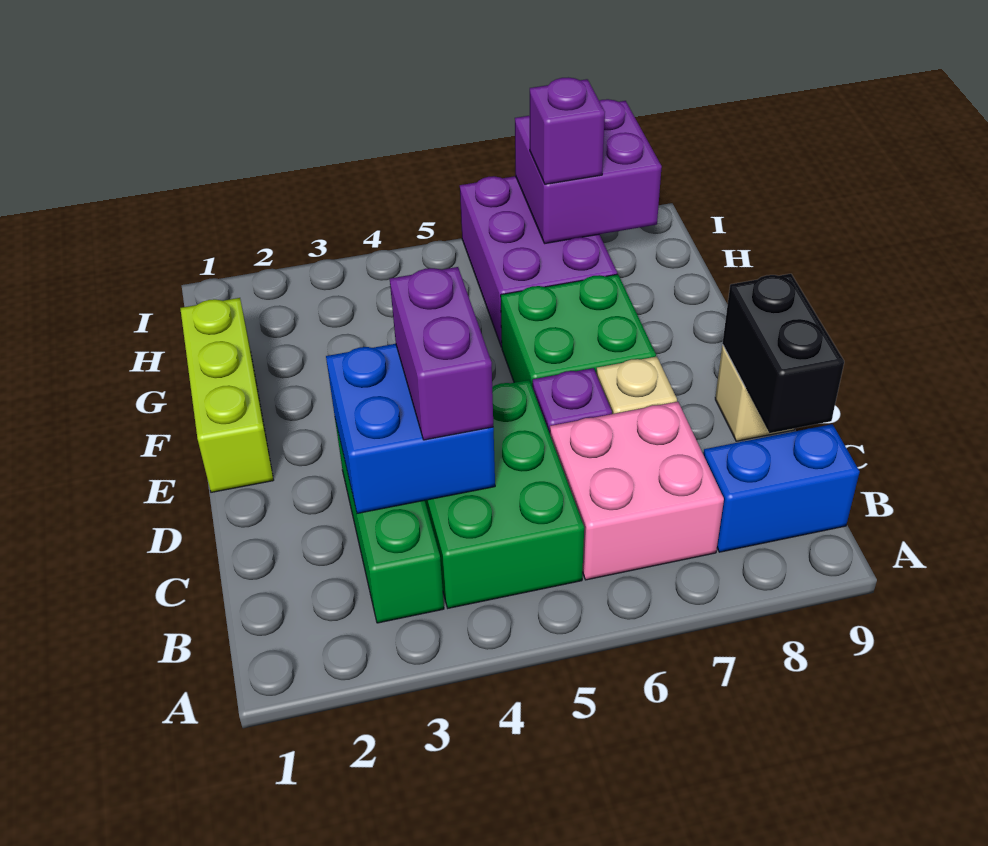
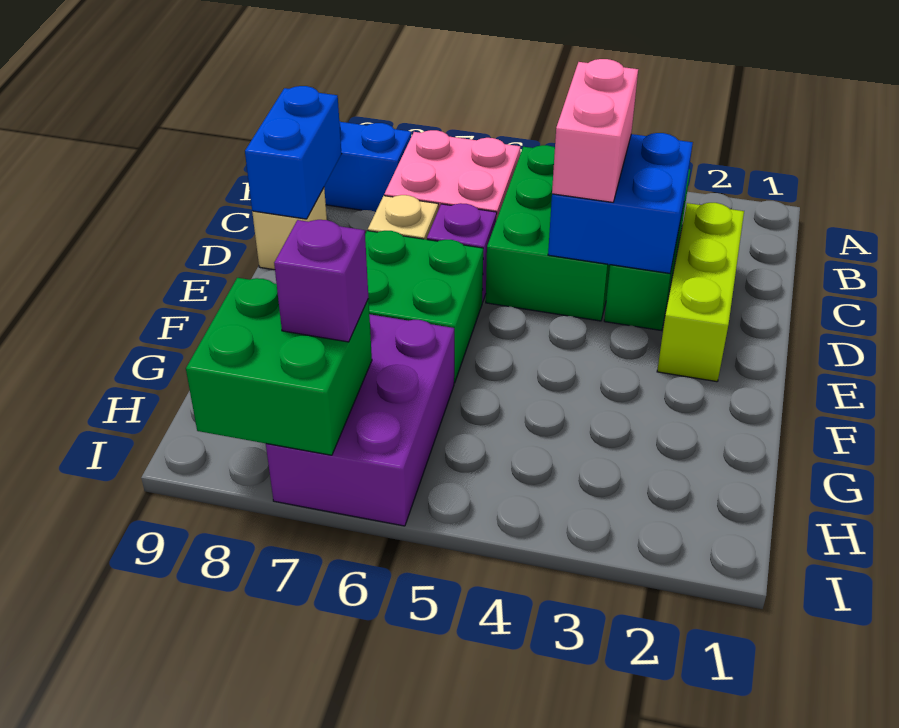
purple brick C4:D4 level 3 -> pink brick C4:D4 level 3
black brick C9:D9 level 2 -> blue brick C9:D9 level 2
lime brick E1:G1 level 1 -> lime brick C2:E2 level 1
purple brick H7:I8 level 2 -> green brick H7:I8 level 2

